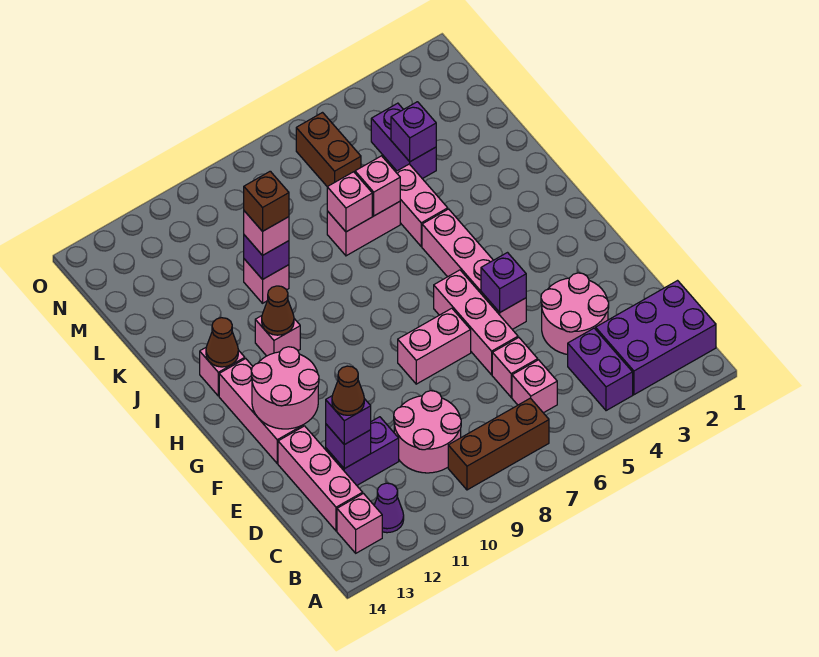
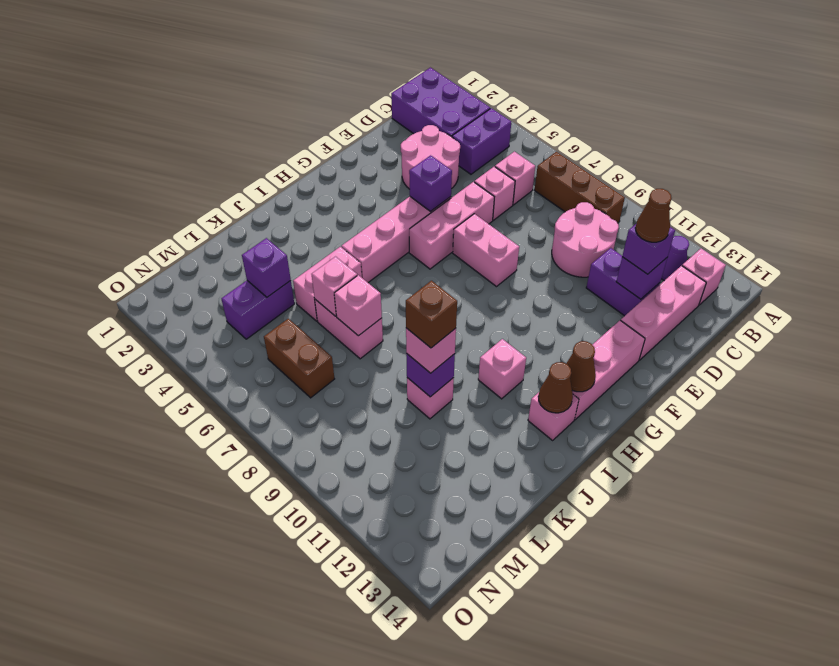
pink round brick F12:G13 level 2 -> none
brown cone I11 level 2 -> brown cone H13 level 2
brown brick M6:N6 level 1 -> brown brick M6:M7 level 1

